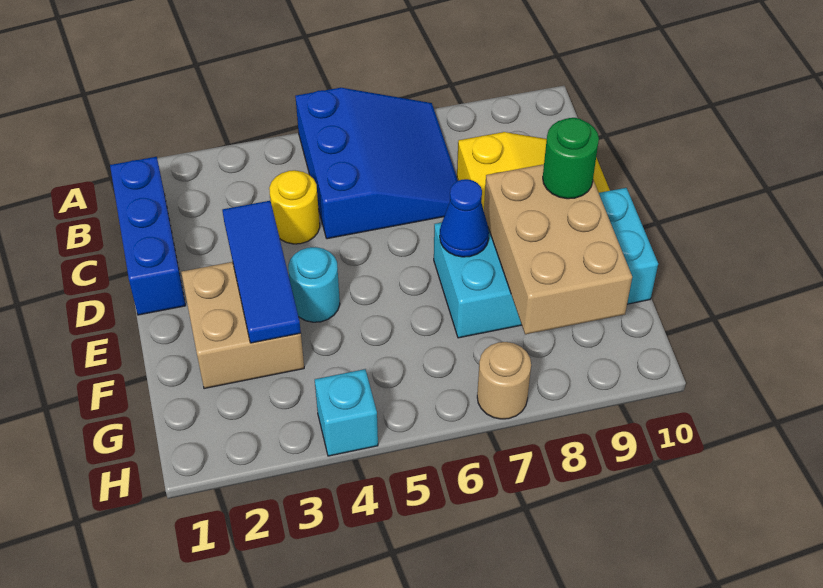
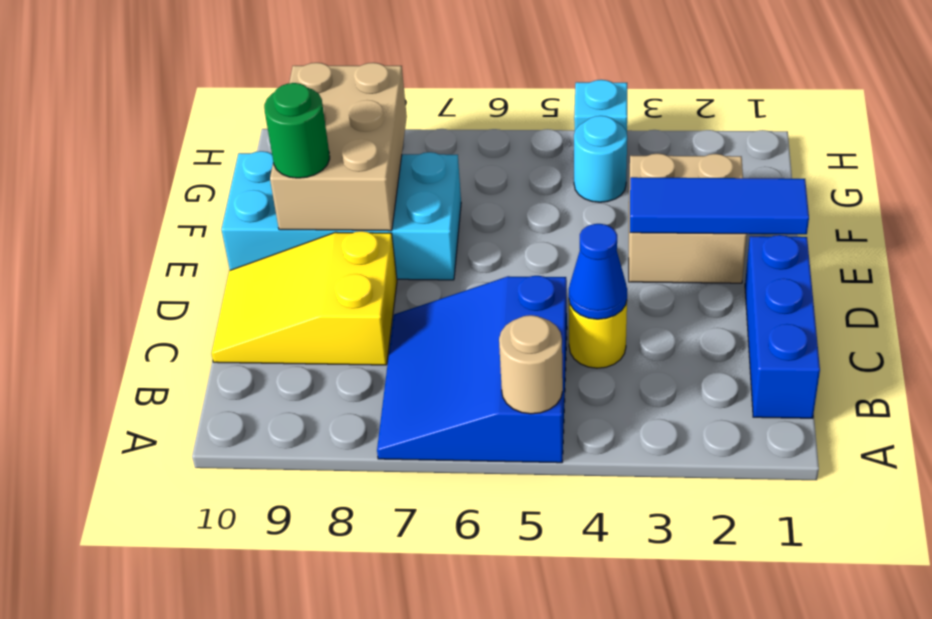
blue tile D3:F3 level 2 -> blue tile E1:E3 level 2
cyan round brick E4 level 1 -> cyan round brick G4 level 1
blue cone E7 level 2 -> blue cone C4 level 2
tan round brick H7 level 1 -> tan round brick A5 level 2

